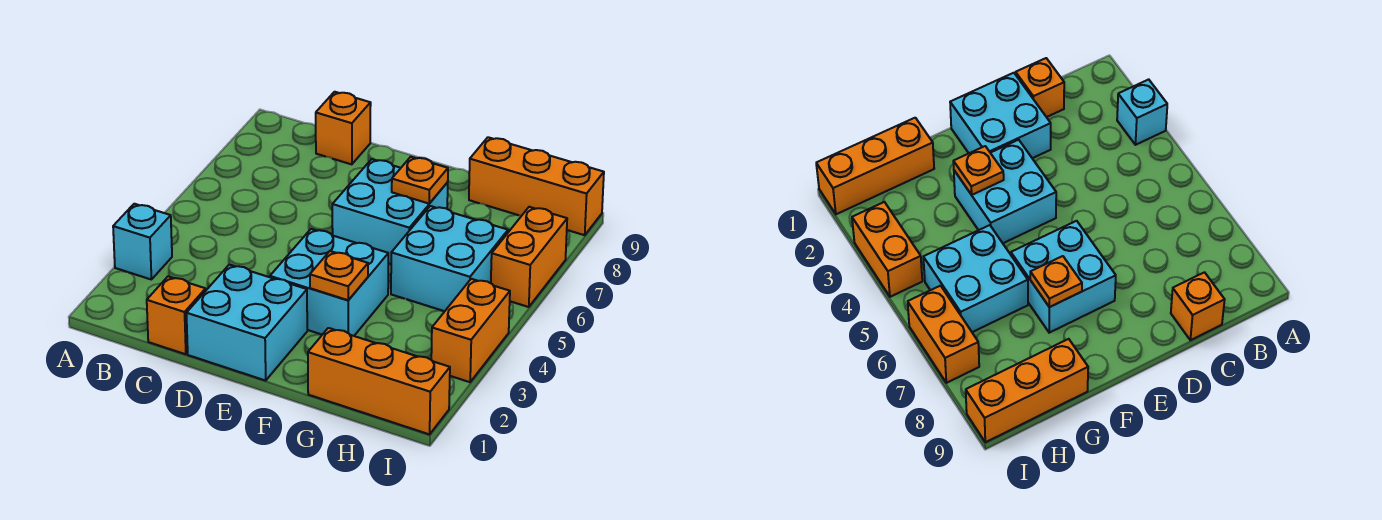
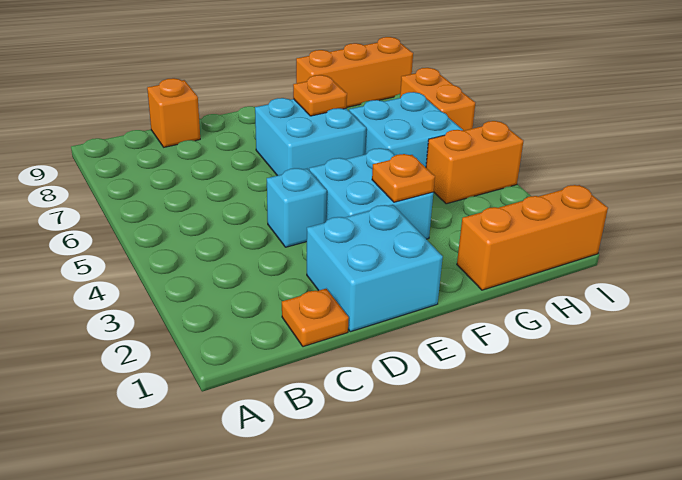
cyan brick A3 level 1 -> cyan brick D4 level 1
orange brick C1 level 1 -> orange plate C1 level 1
orange brick I3:I4 level 1 -> orange brick H4:I4 level 1

